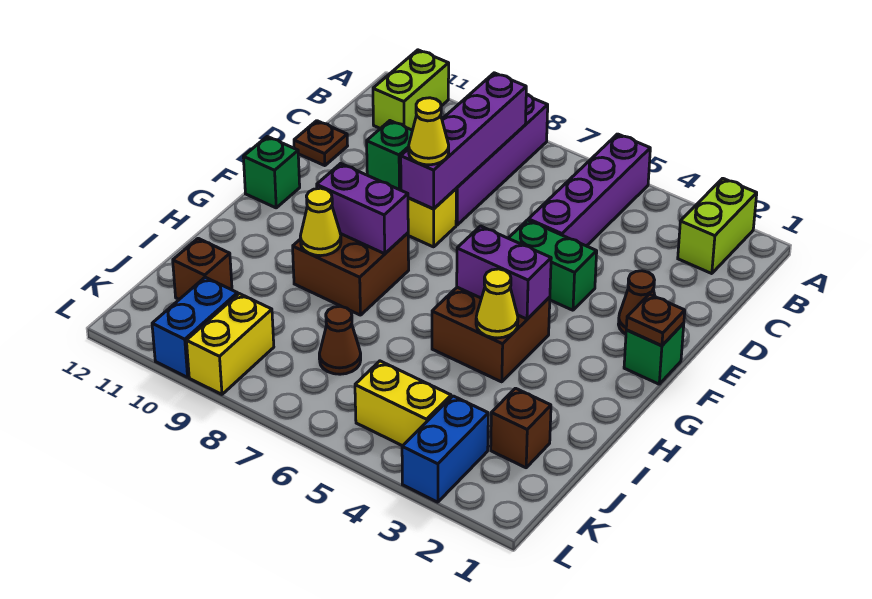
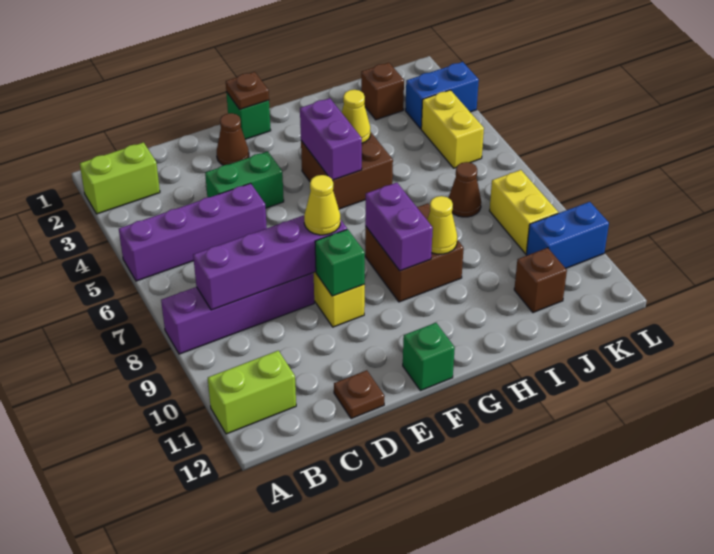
green brick E4:E5 level 1 -> green brick D4:E4 level 1
yellow brick K9:L9 level 1 -> yellow brick K8:K9 level 1

